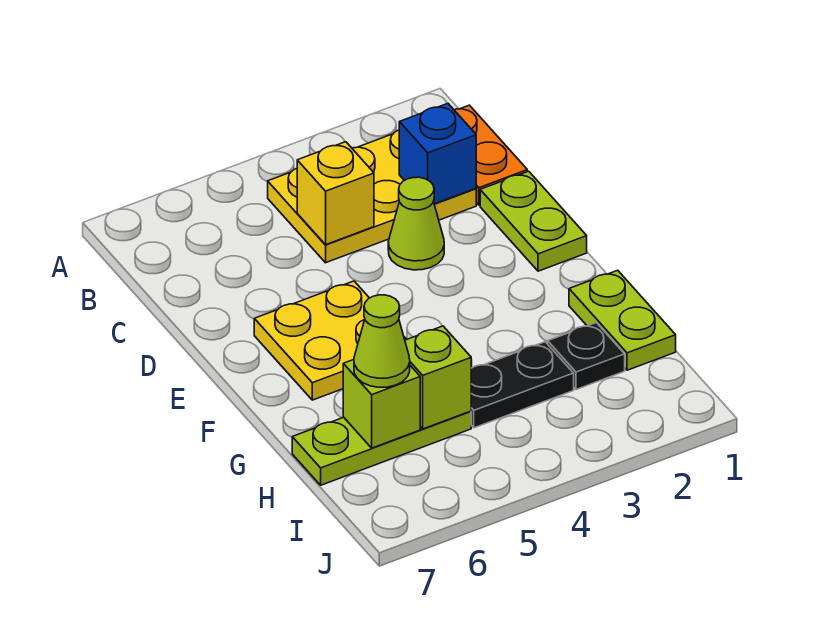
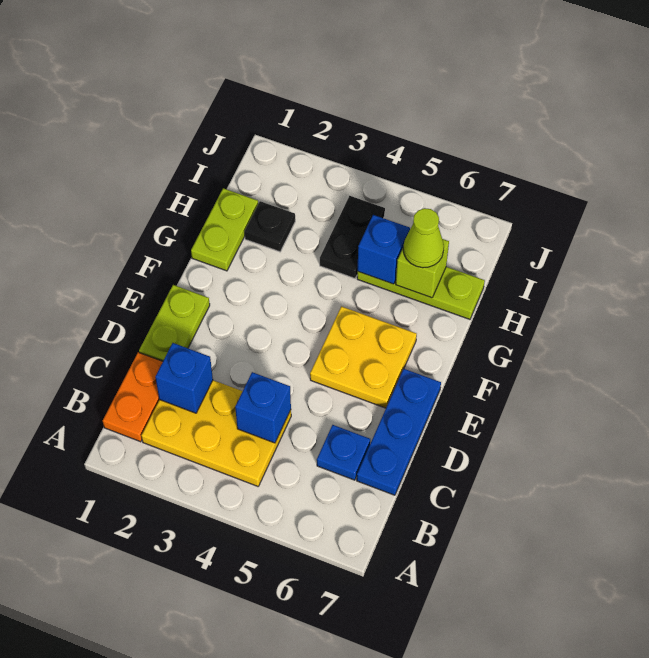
yellow brick C4 level 2 -> blue brick C4 level 2
none -> blue plate C6 level 1
none -> blue plate C7:E7 level 1
lime cone D3 level 1 -> none
black plate H3:H4 level 1 -> black plate H4:I4 level 1
lime brick H5 level 2 -> blue brick H5 level 2

